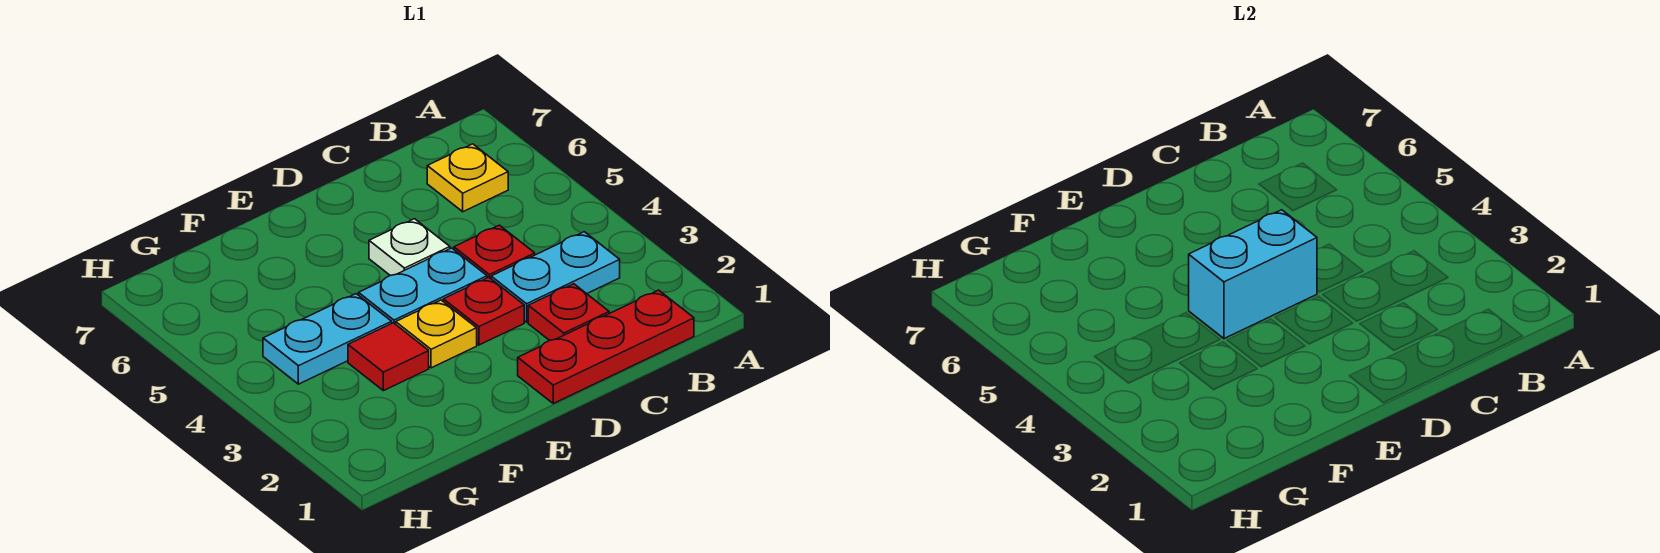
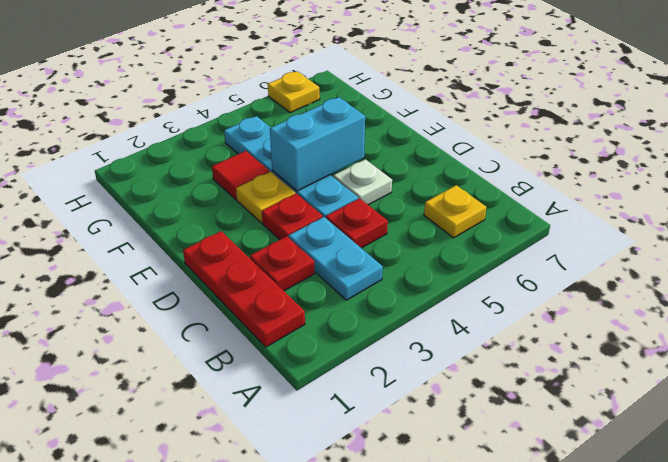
cyan brick D4:E4 level 2 -> cyan brick E4:E5 level 2
none -> yellow plate H6 level 1

